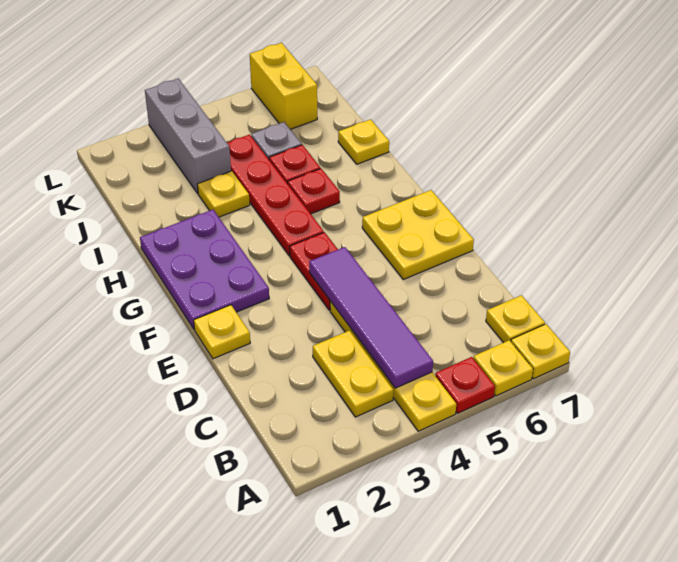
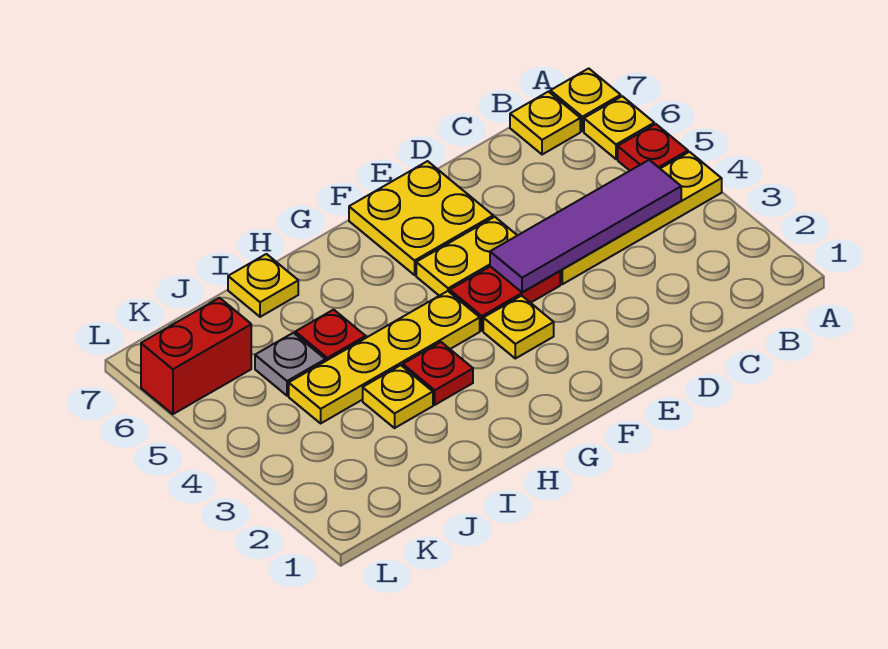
yellow plate B3:C3 level 1 -> yellow plate E5:F5 level 1
yellow plate E1 level 1 -> yellow plate F3 level 1
purple plate F1:H2 level 1 -> none
red plate G4:J4 level 1 -> yellow plate G4:J4 level 1
red plate H5 level 1 -> red plate H3 level 1
grey brick J3:L3 level 1 -> none
yellow brick K6:L6 level 1 -> red brick K6:L6 level 1

